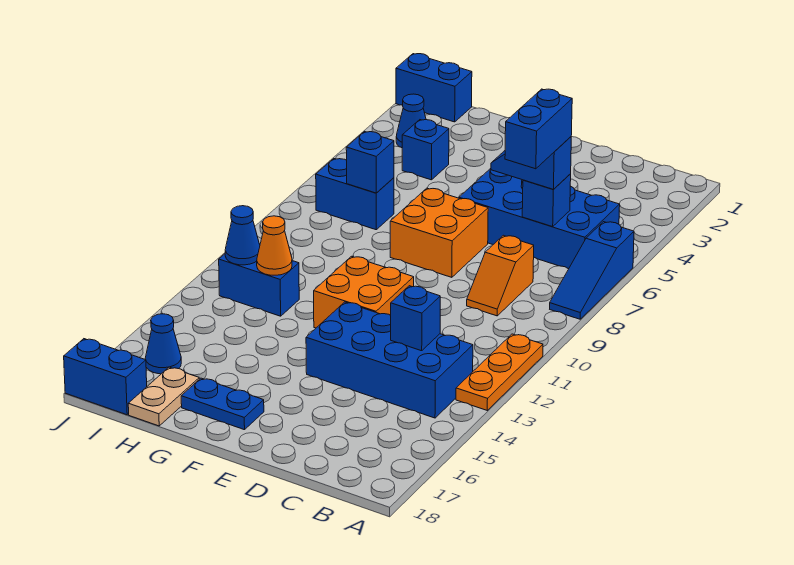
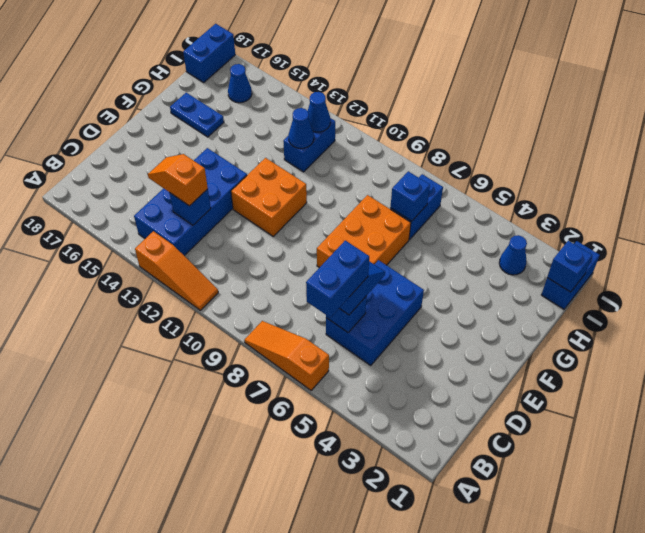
blue slope A6:A8 level 1 top 6 -> orange slope A6:A8 level 1 top 6
orange plate A11:A13 level 1 -> orange slope A11:A13 level 1 top 13
blue brick B5:E6 level 1 -> blue brick C5:E6 level 1
blue brick C6:C7 level 4 -> blue brick B6:C6 level 4
orange slope C8:C9 level 1 top 8 -> orange slope C13:C14 level 3 top 13
orange brick E7:F8 level 1 -> orange brick E7:G8 level 1
blue plate F17:G17 level 1 -> blue plate G16:G17 level 1
blue brick H4 level 1 -> blue brick I1 level 2
orange cone H12 level 2 -> blue cone H12 level 2
tan plate H17:H18 level 1 -> none

